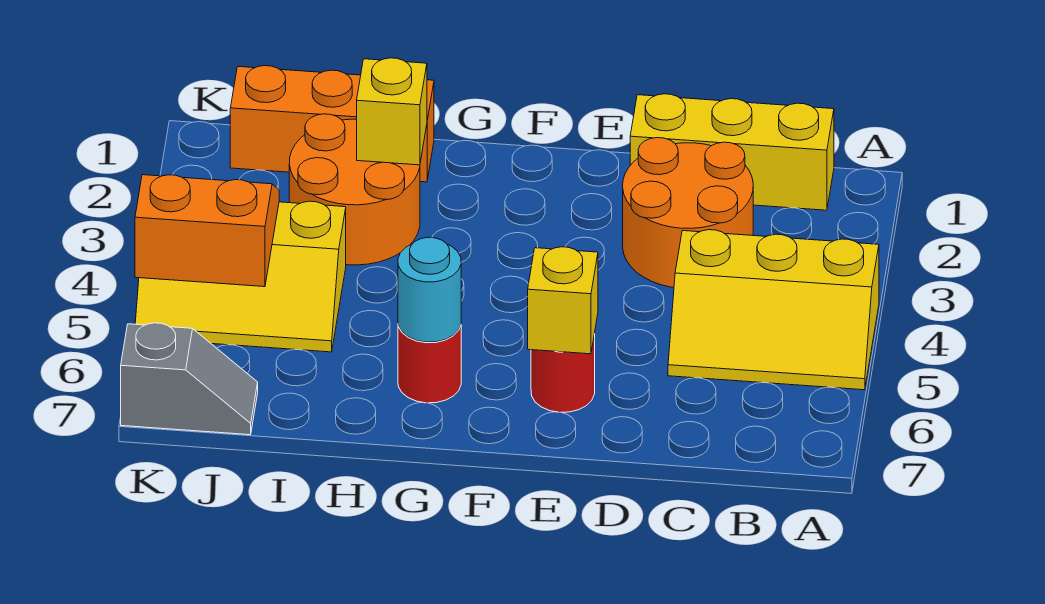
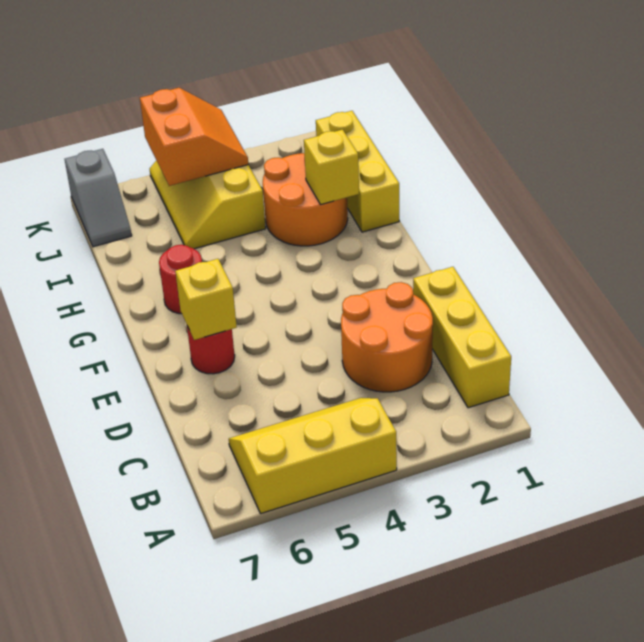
yellow slope A4:C5 level 1 top 4 -> yellow slope A4:B6 level 1 top A
cyan round brick G6 level 2 -> none
orange brick H1:J1 level 1 -> yellow brick H1:J1 level 1

